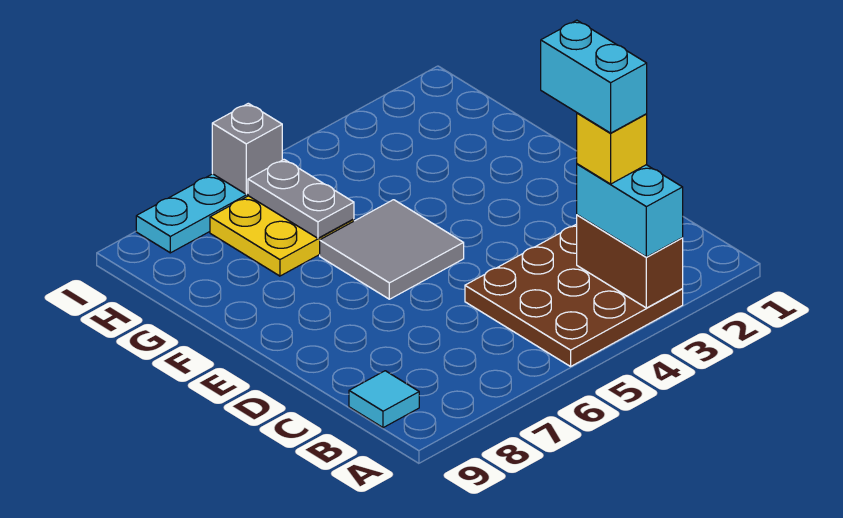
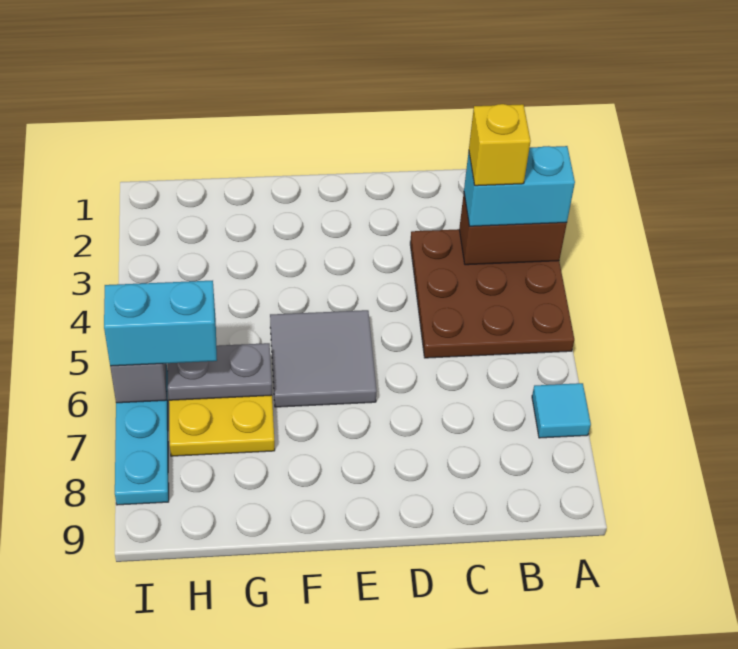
cyan brick B3:C3 level 5 -> cyan brick H6:I6 level 3
cyan tile B9 level 1 -> cyan tile A7 level 1

